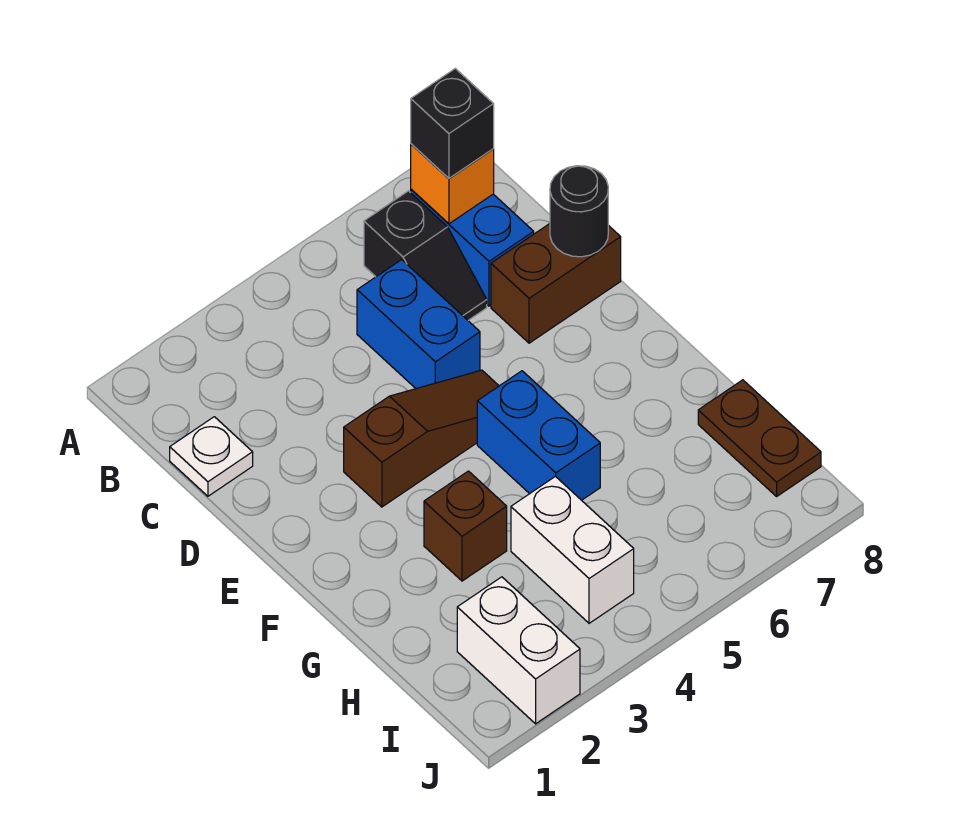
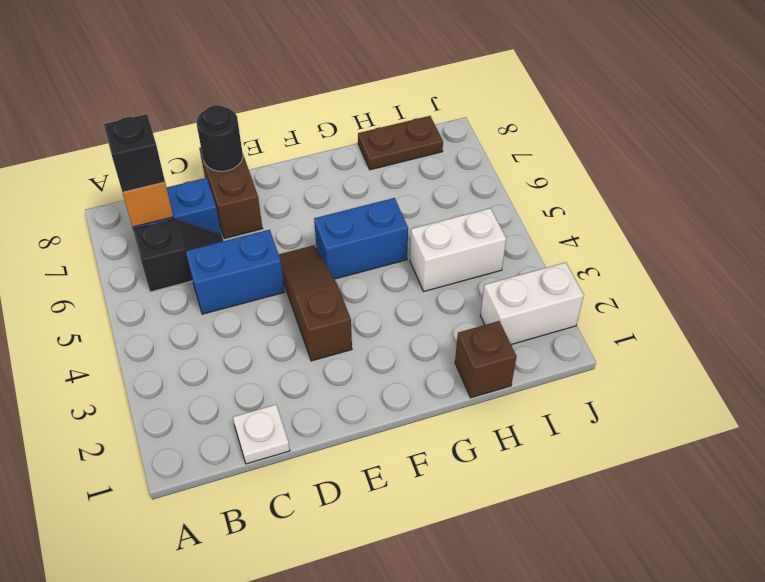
brown brick G3 level 1 -> brown brick H1 level 1

